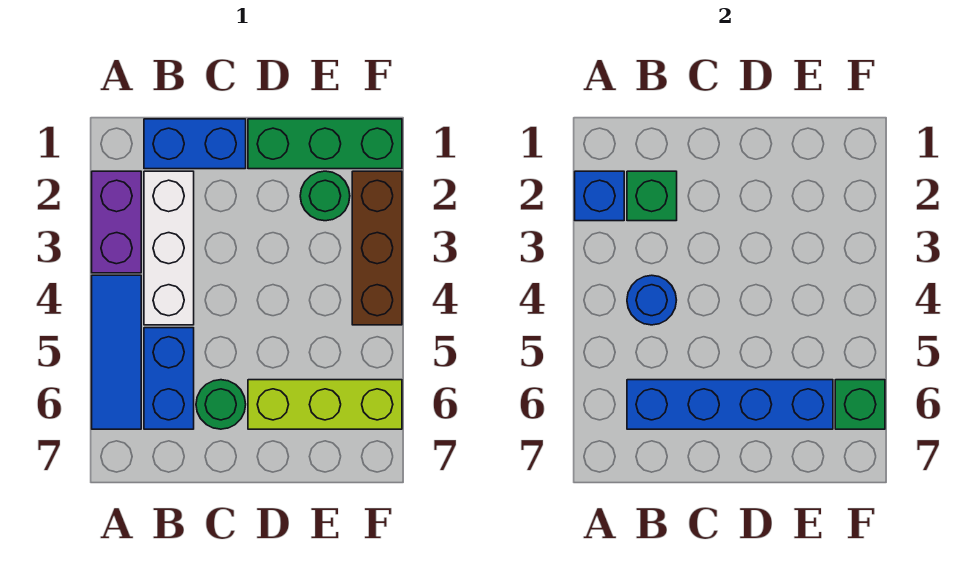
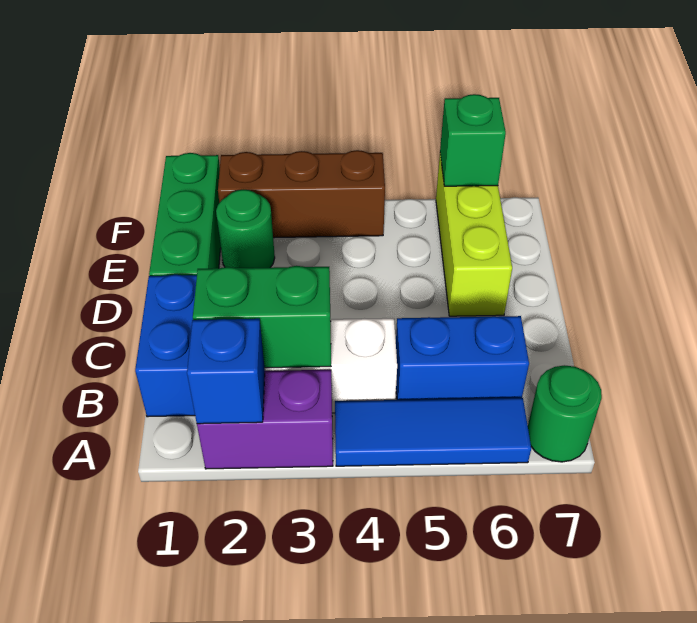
green brick B2 level 2 -> green brick B2:B3 level 2
blue round brick B4 level 2 -> none
blue brick B6:E6 level 2 -> none
green round brick C6 level 1 -> green round brick A7 level 1

